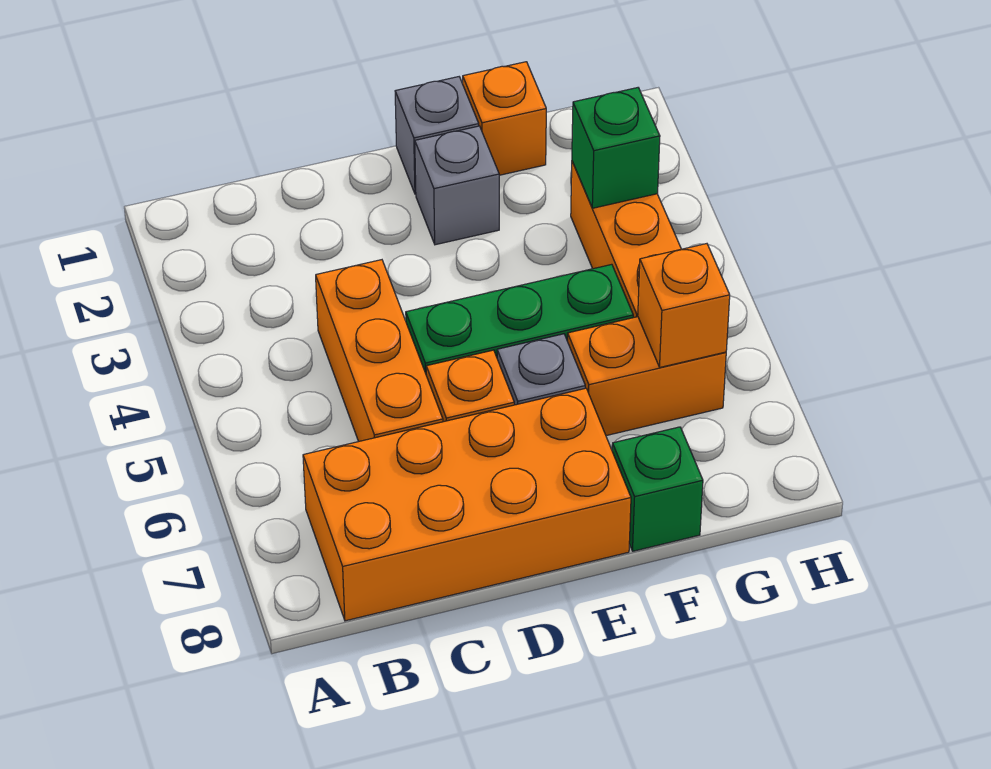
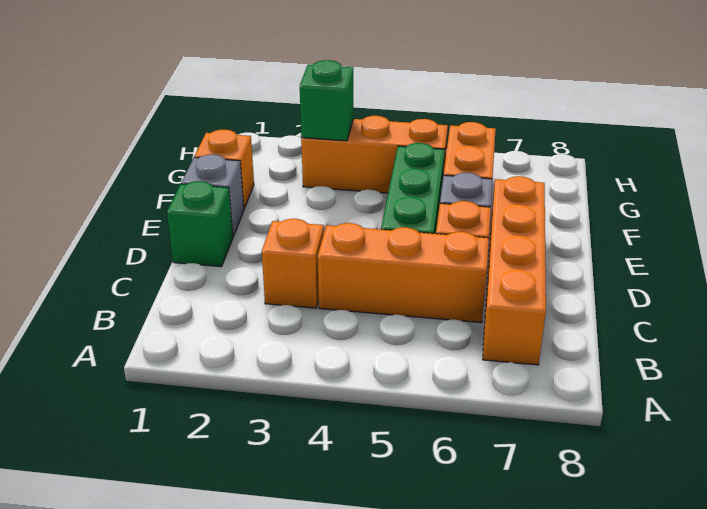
orange brick B7:E8 level 1 -> orange brick B7:E7 level 1
grey brick E2 level 1 -> none
green brick F8 level 1 -> green brick D1 level 1
orange brick G6 level 2 -> orange brick C3 level 1

